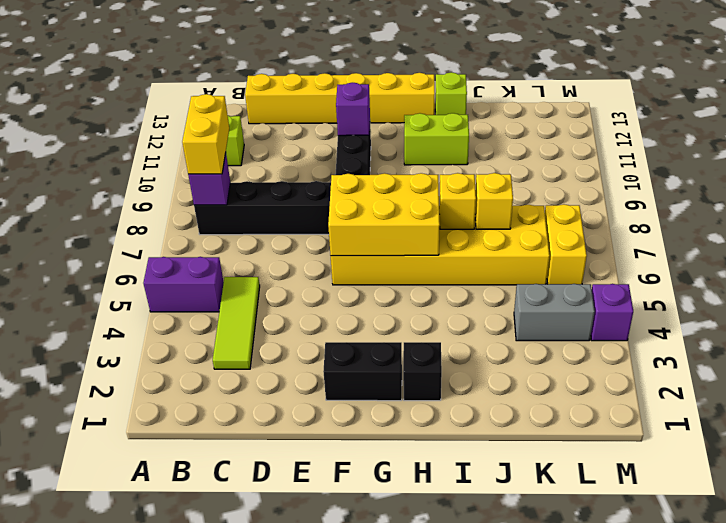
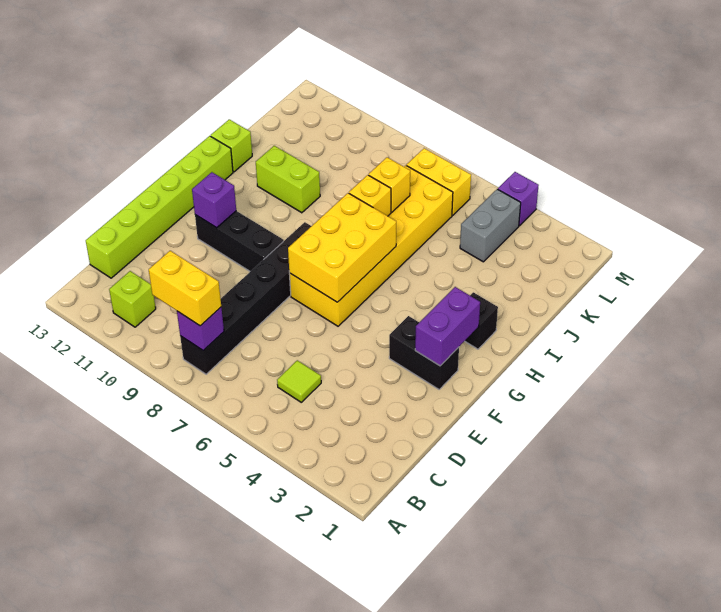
purple brick A5:B5 level 1 -> purple brick F2:G2 level 2
lime tile C3:C5 level 1 -> lime tile C5 level 1
yellow brick C13:H13 level 1 -> lime brick C13:H13 level 1
black brick F2:G2 level 1 -> black brick F2:F3 level 1
lime brick H11:I11 level 1 -> lime brick I10:I11 level 1

